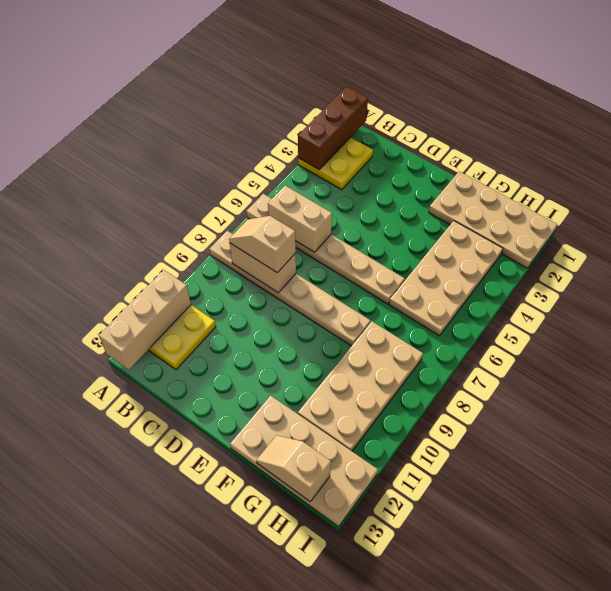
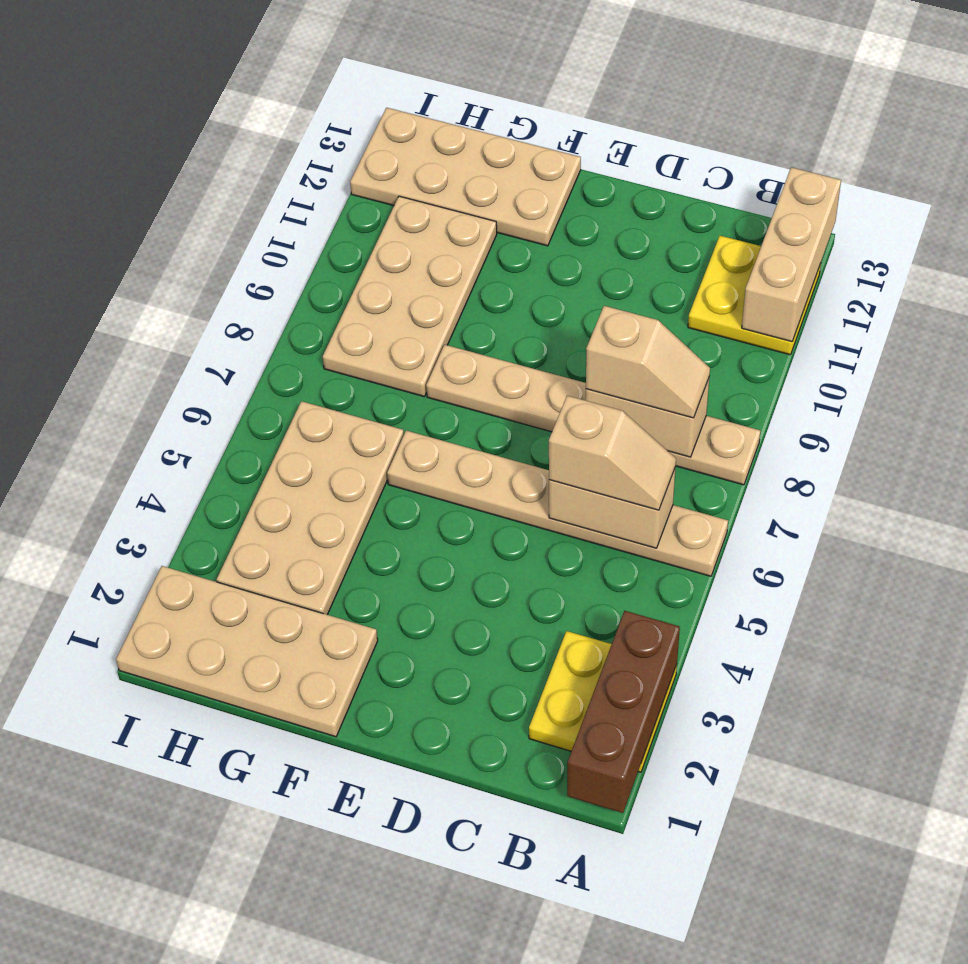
tan slope G13:H13 level 2 top H -> tan slope B6:C6 level 3 top C

